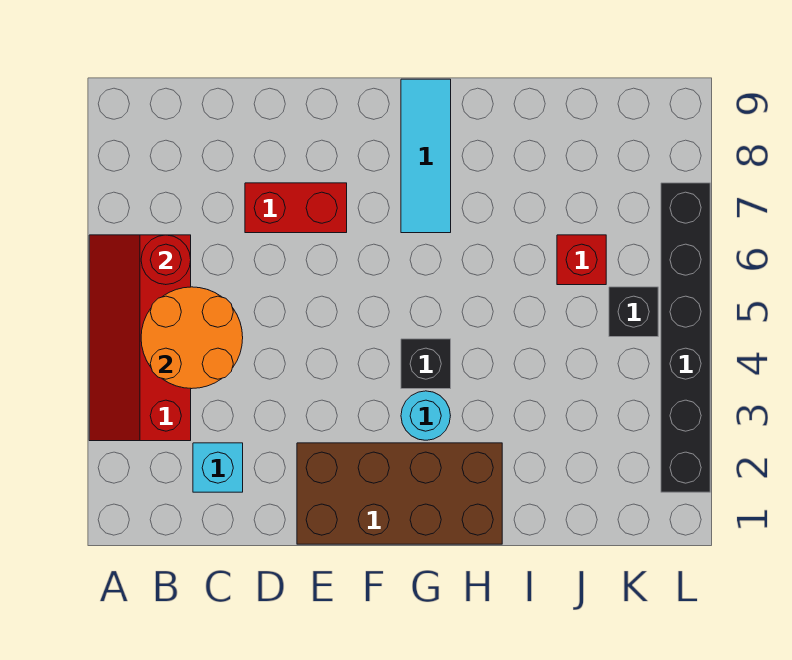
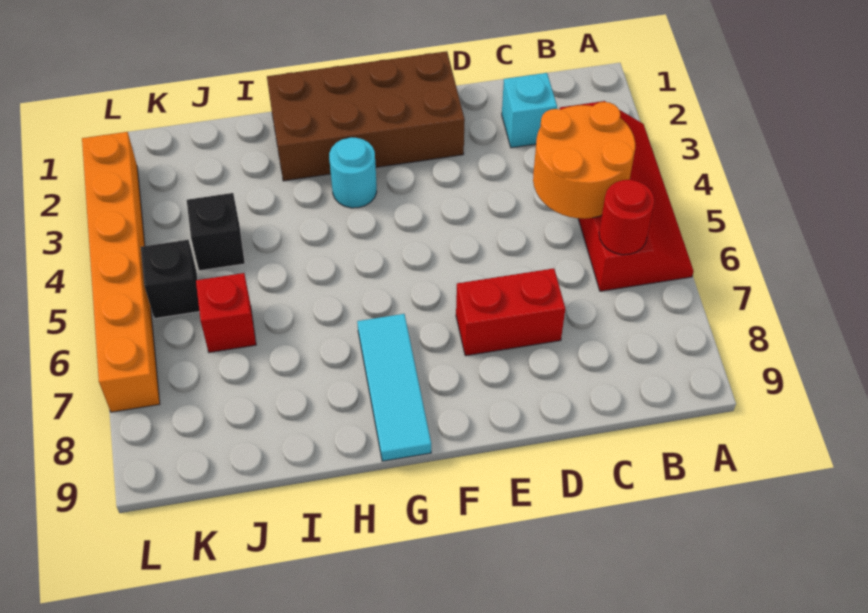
black brick G4 level 1 -> black brick J4 level 1
black brick L2:L7 level 1 -> orange brick L2:L7 level 1

